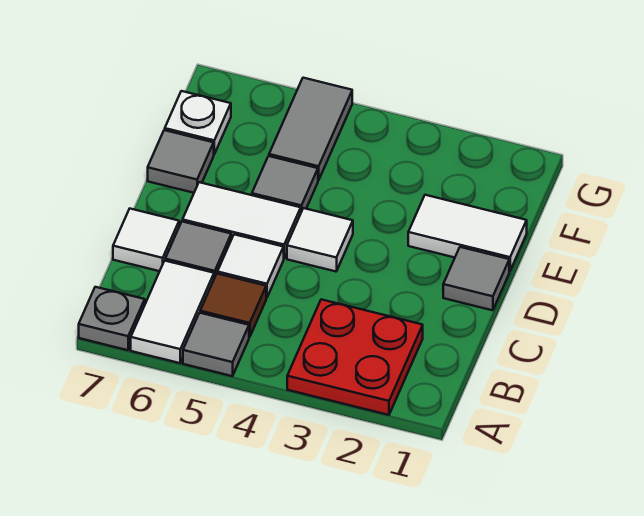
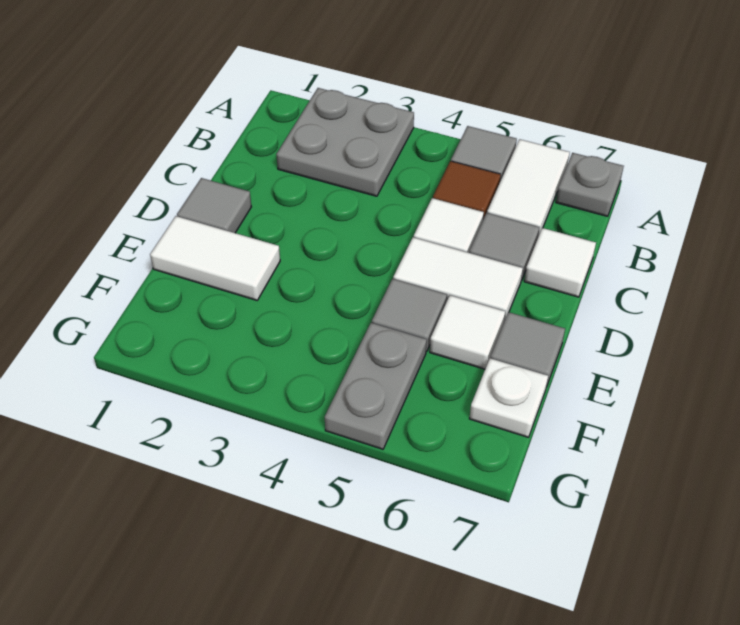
red plate A2:B3 level 1 -> grey plate A2:B3 level 1
white tile D4 level 1 -> white tile E6 level 1
grey tile F5:G5 level 1 -> grey plate F5:G5 level 1

